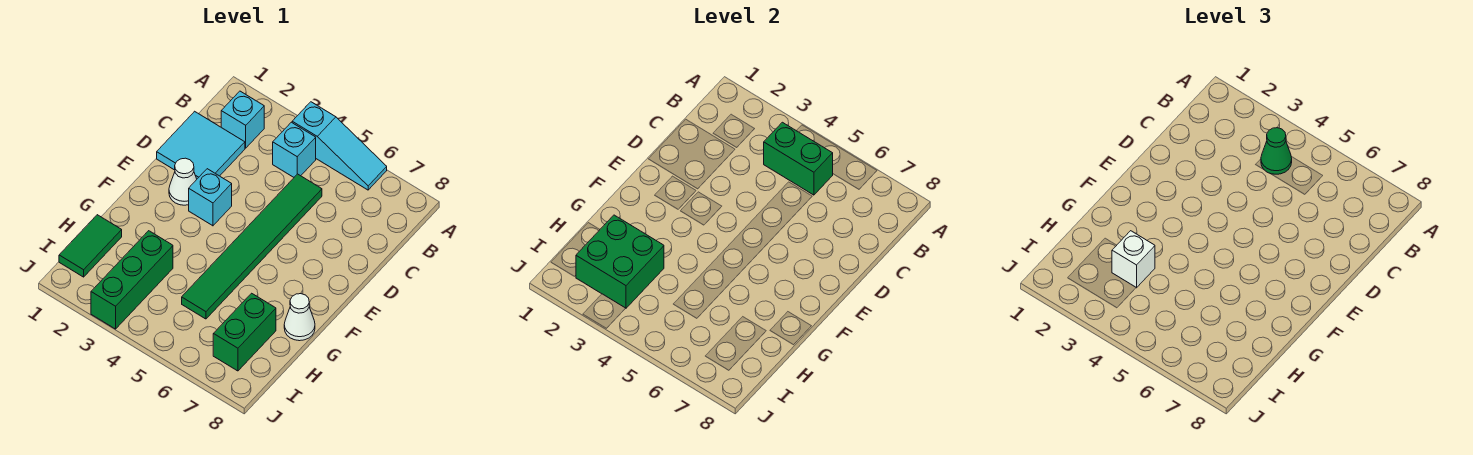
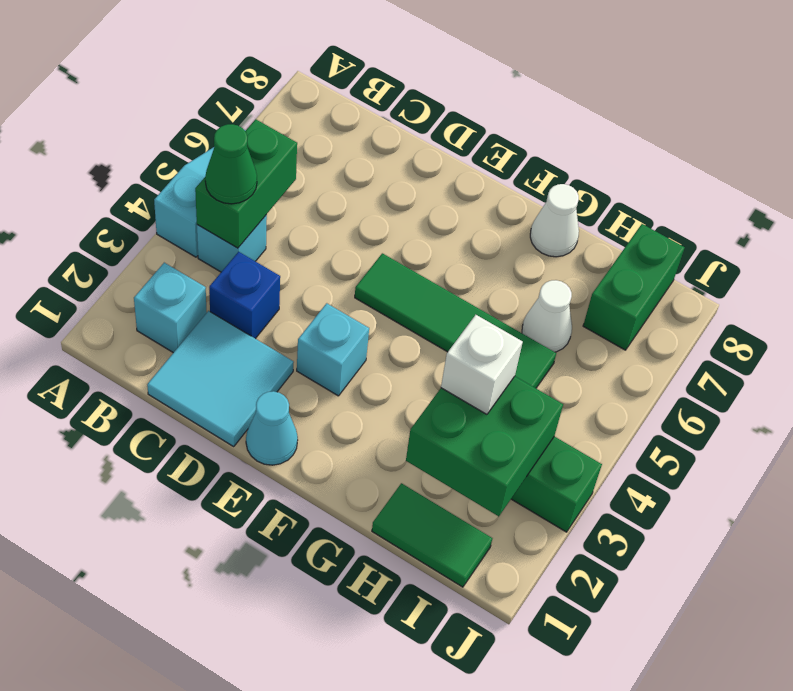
none -> blue brick C3 level 1
green tile C5:H5 level 1 -> green tile E5:H5 level 1
none -> cyan cone E1 level 1
white cone E2 level 1 -> white cone H6 level 1
green brick H7:I7 level 1 -> green brick I7:I8 level 1

